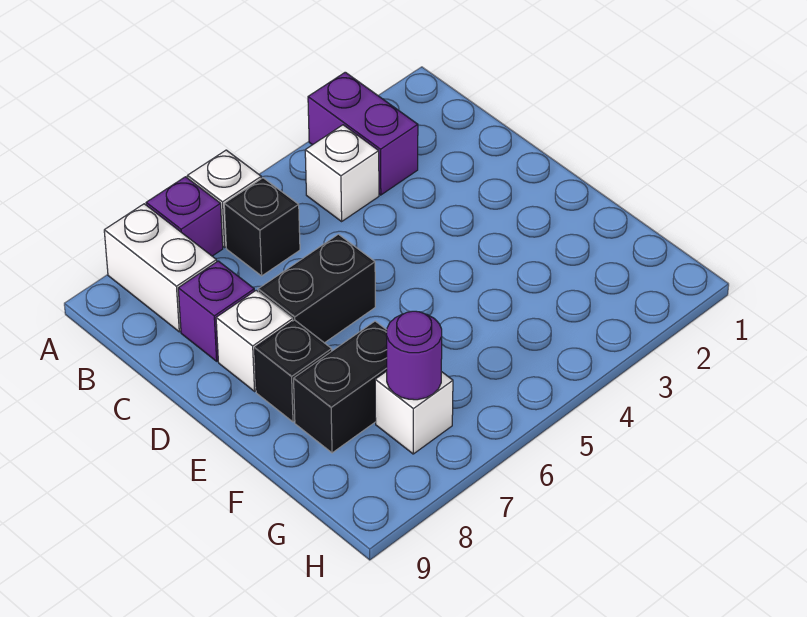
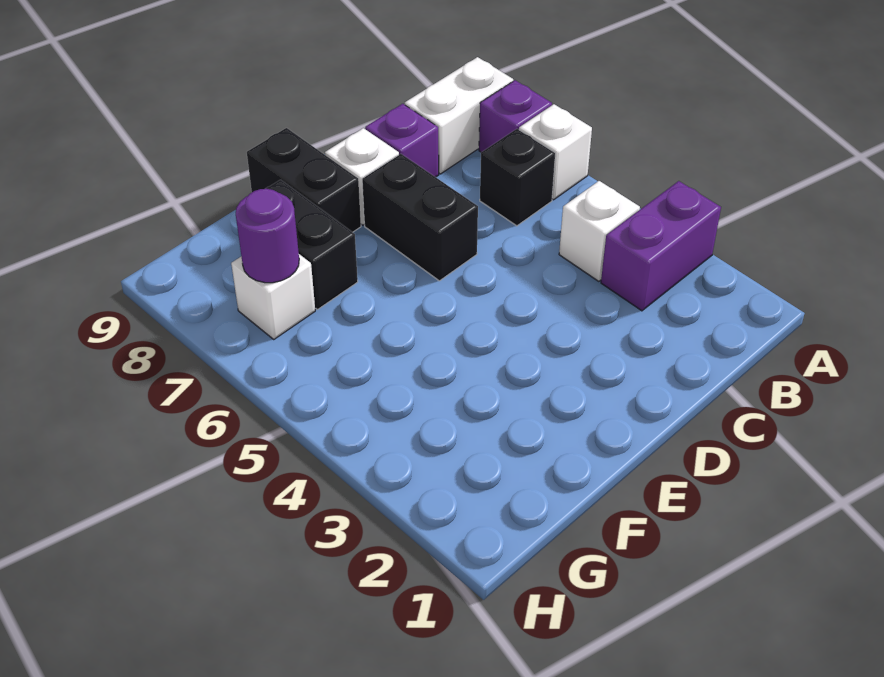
black brick E8 level 1 -> black brick E8:E9 level 1

